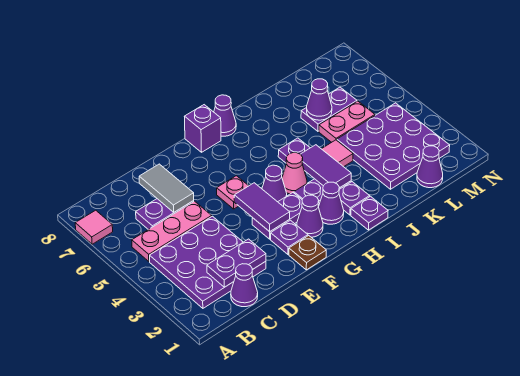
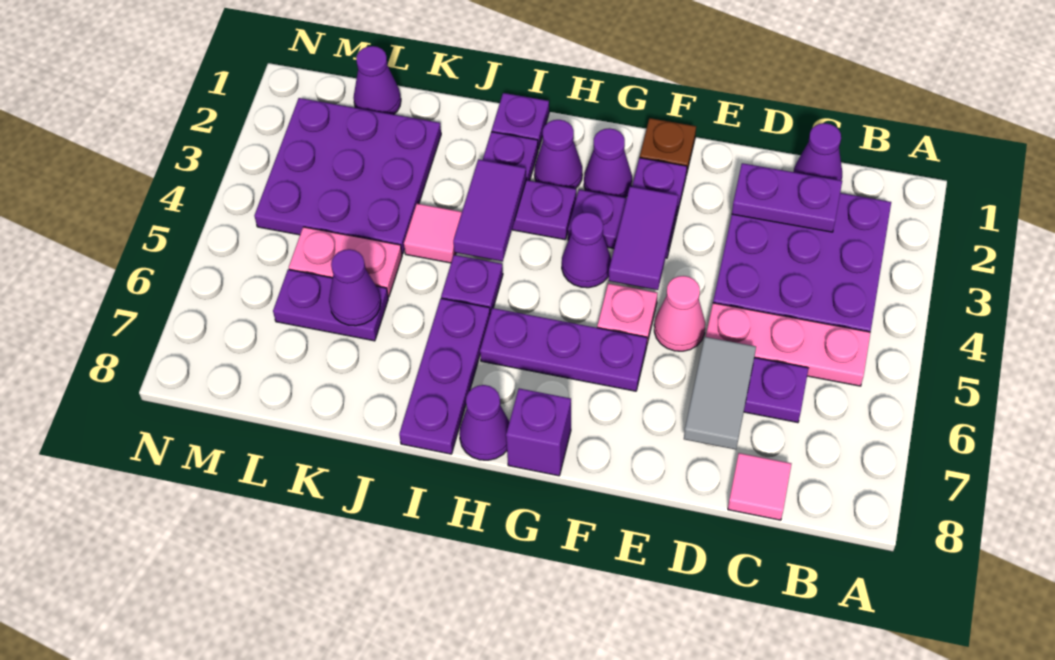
pink tile A7 level 1 -> pink tile C8 level 1
none -> purple plate F6:H6 level 1
pink cone H4 level 1 -> pink cone E5 level 1
none -> purple plate I6:I8 level 1

